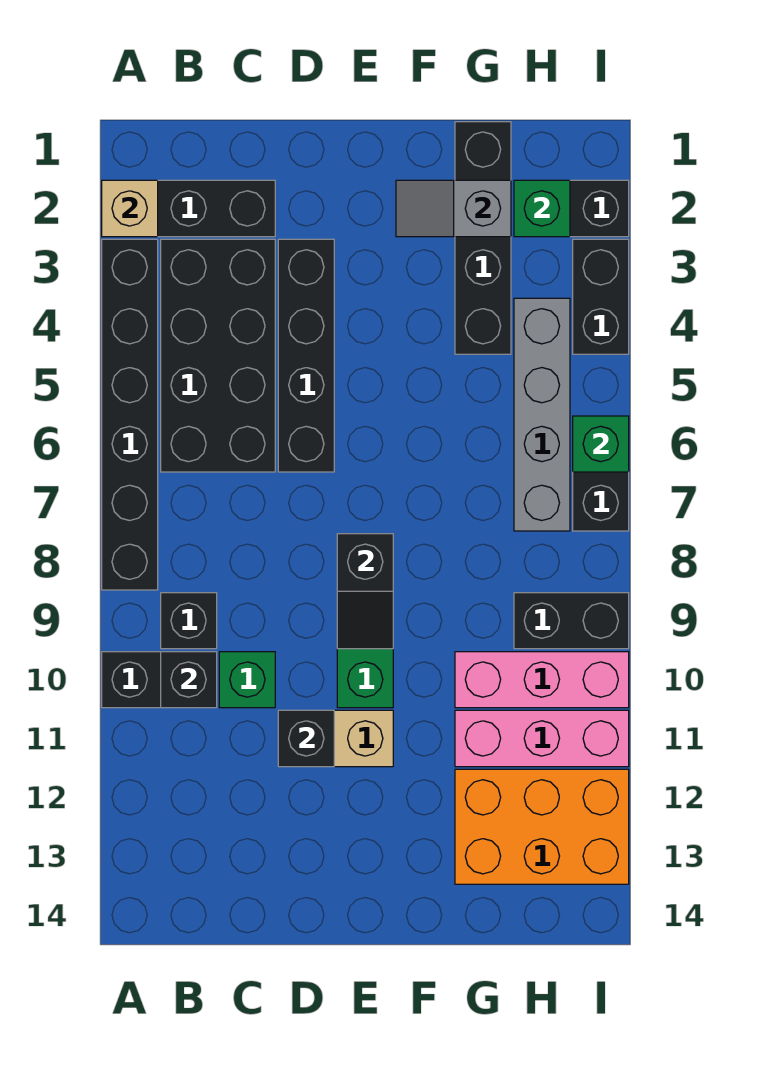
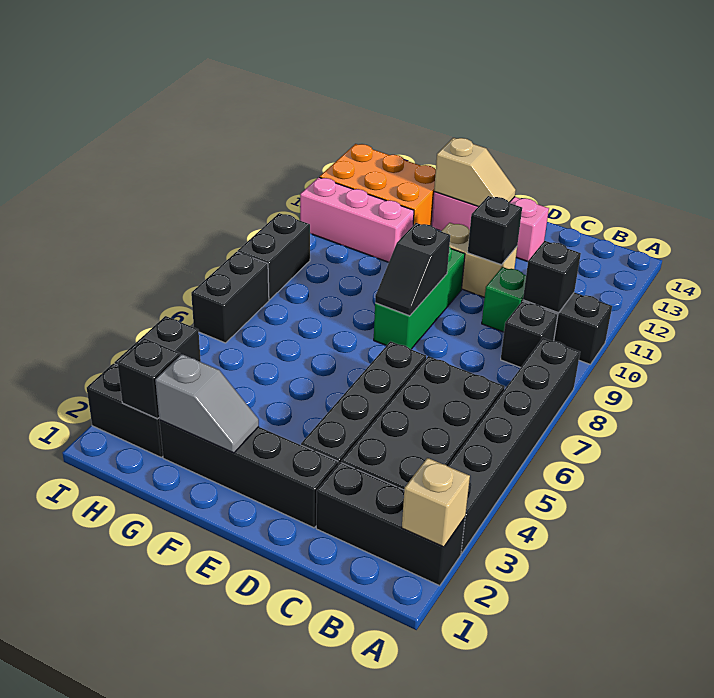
black slope E8:E9 level 2 top 8 -> black slope E8:E9 level 2 top 9
none -> tan slope E13:F13 level 2 top F
black brick G1:G4 level 1 -> black brick D2:G2 level 1
pink brick G10:I10 level 1 -> pink brick D13:F13 level 1
green brick H2 level 2 -> black brick H2 level 2
grey brick H4:H7 level 1 -> none
black brick H9:I9 level 1 -> black brick I8:I9 level 1
green brick I6 level 2 -> none

